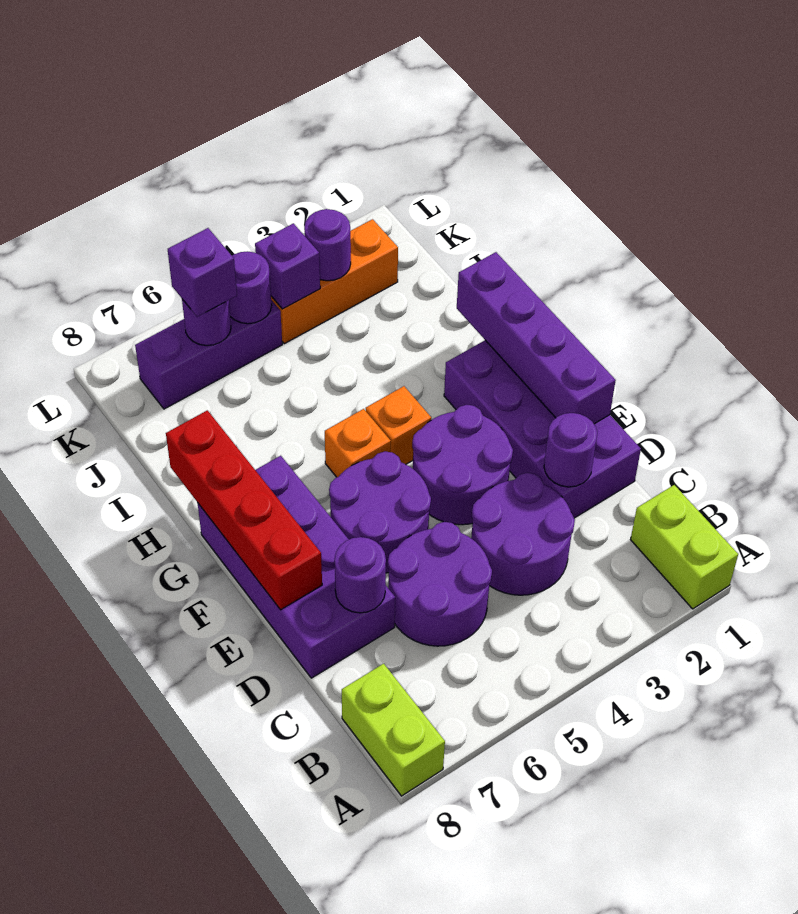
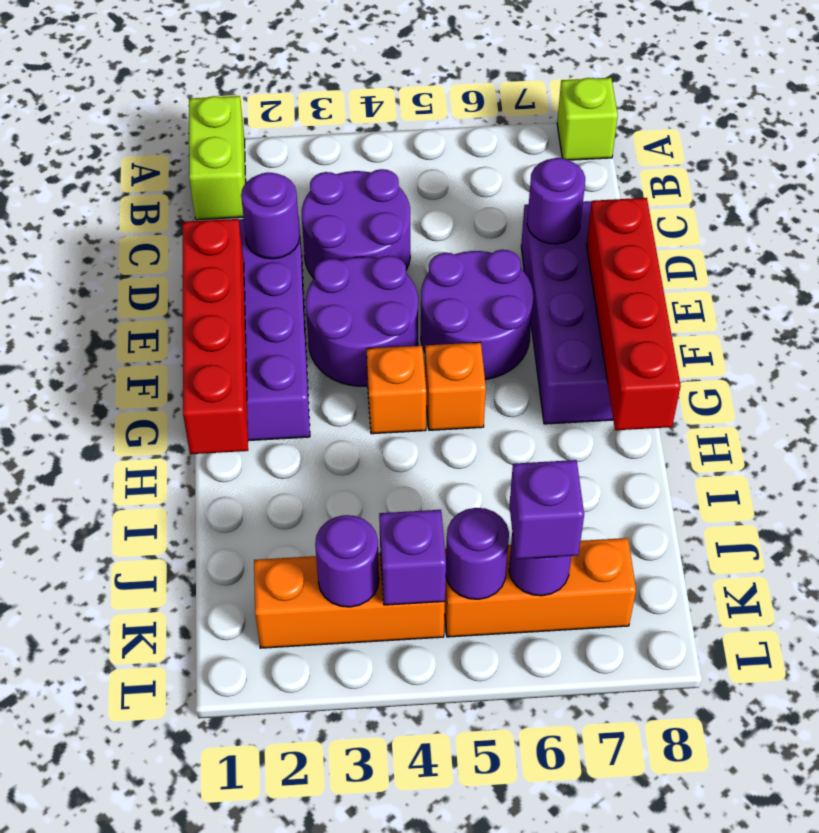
lime brick A8:B8 level 1 -> lime brick A8 level 1
purple round brick C5:D6 level 1 -> none
purple brick E1:H1 level 2 -> red brick E1:H1 level 2
purple brick K5:K7 level 1 -> orange brick K5:K7 level 1

